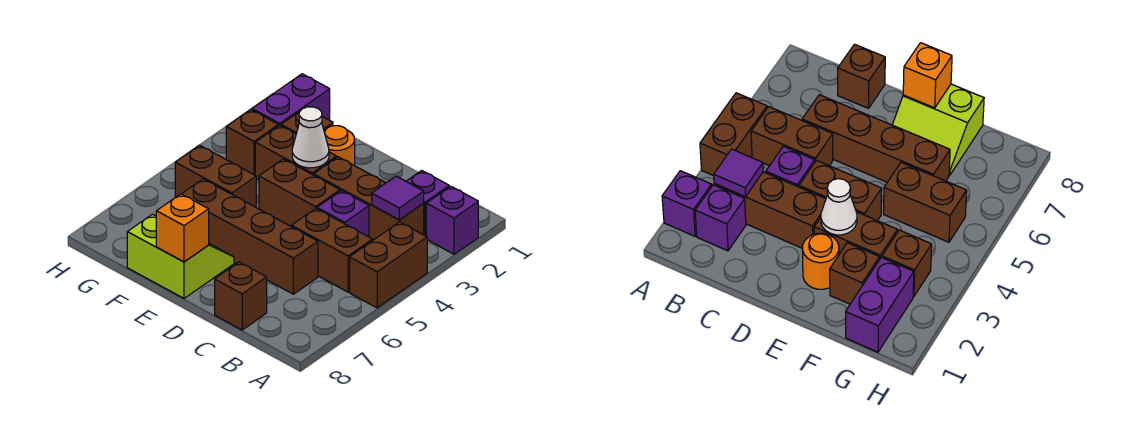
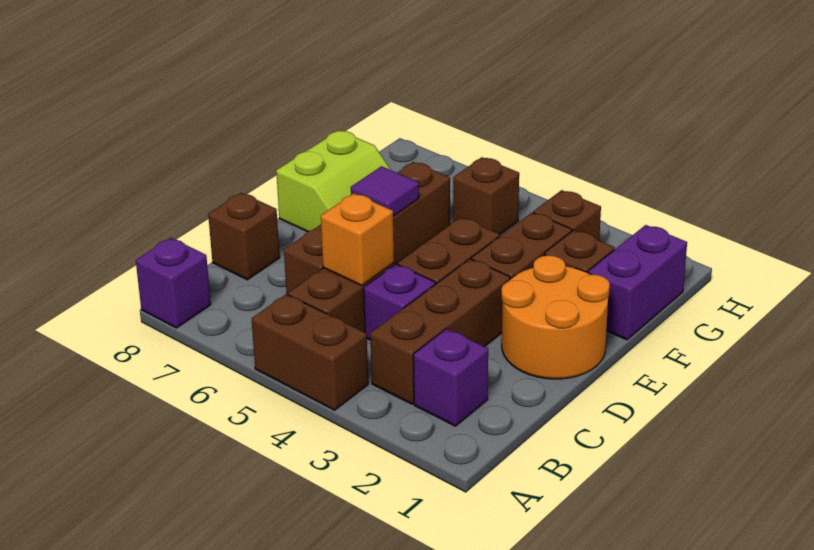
purple brick A2 level 1 -> purple brick A8 level 1
purple tile B3 level 2 -> purple tile E6 level 2
orange round brick E2 level 1 -> orange round brick D1:E2 level 1
white cone E3 level 2 -> none
orange brick E8 level 2 -> orange brick C5 level 2
brown brick F5:G5 level 1 -> brown brick G5 level 1
purple brick G1:G2 level 1 -> purple brick F1:G1 level 1

